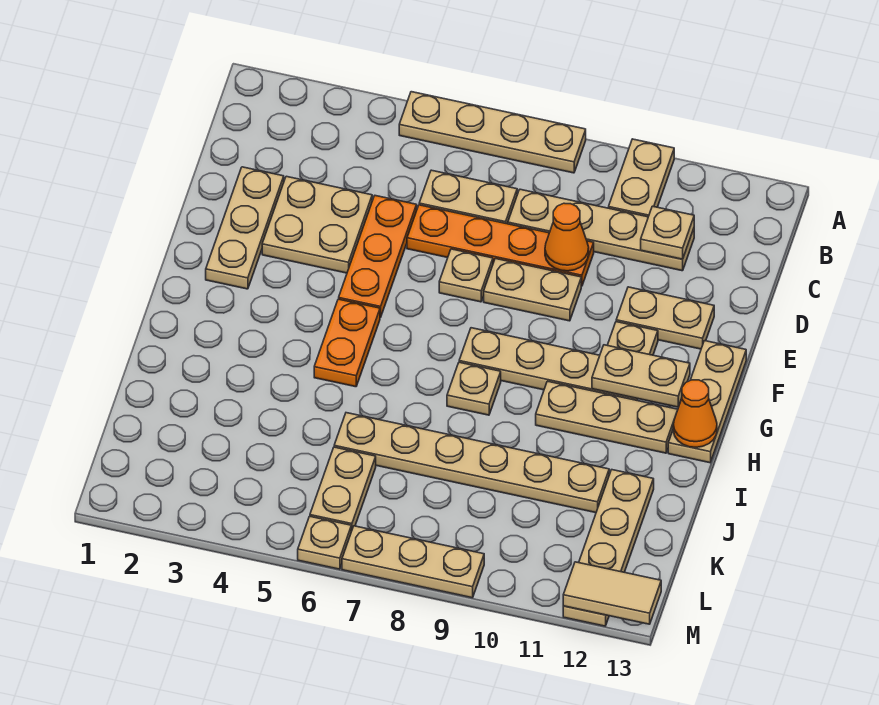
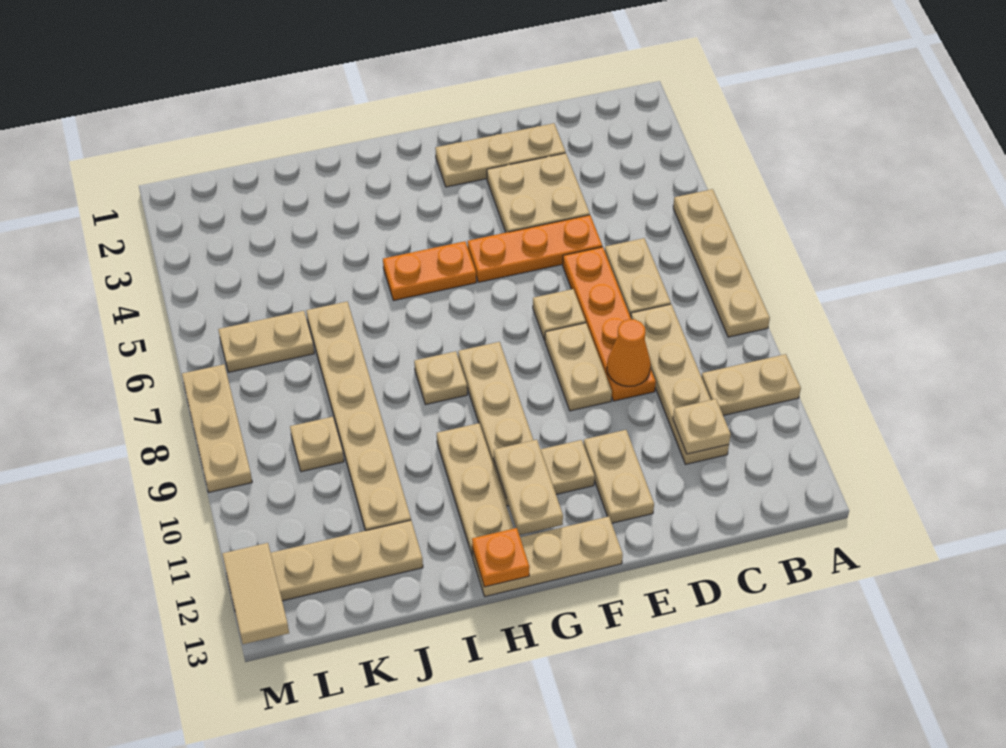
orange cone H13 level 2 -> orange plate H13 level 2
tan plate M6 level 1 -> tan plate K9 level 1

